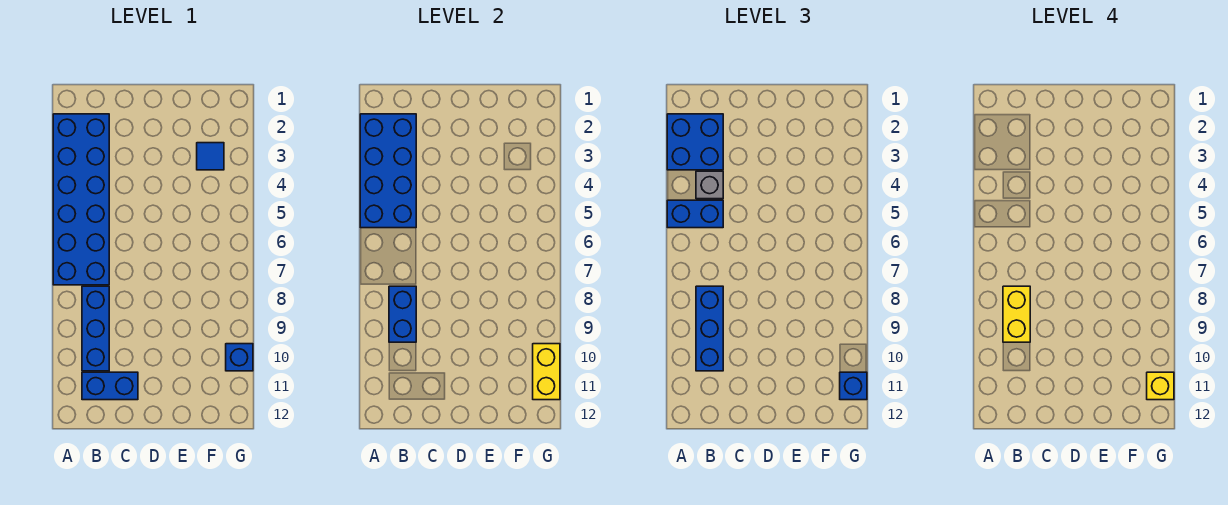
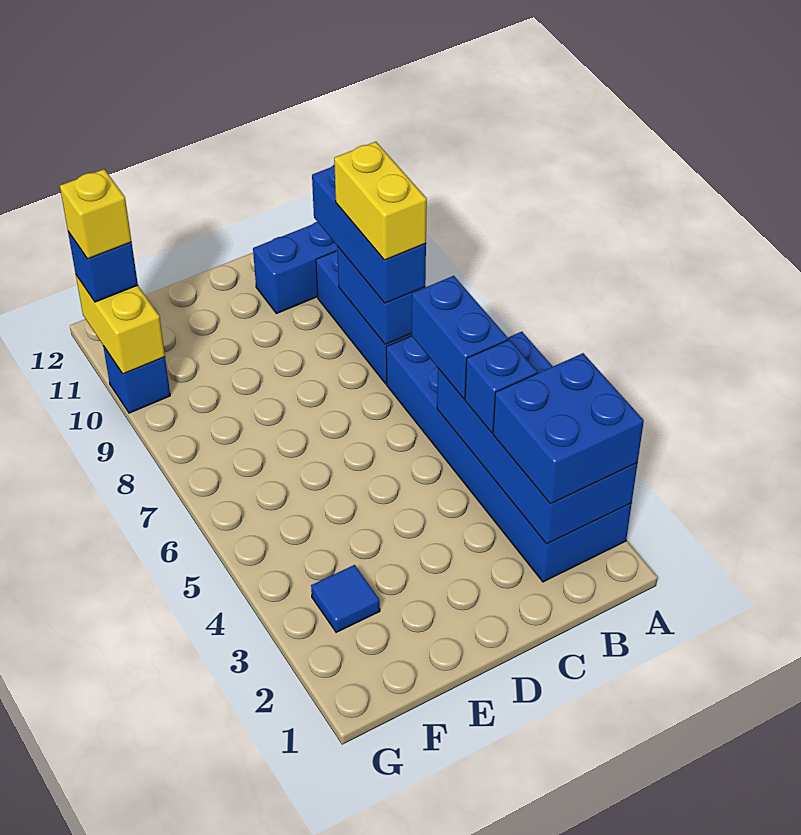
blue brick A5:B5 level 3 -> blue brick B5:B6 level 3
grey brick B4 level 3 -> blue brick B4 level 3

